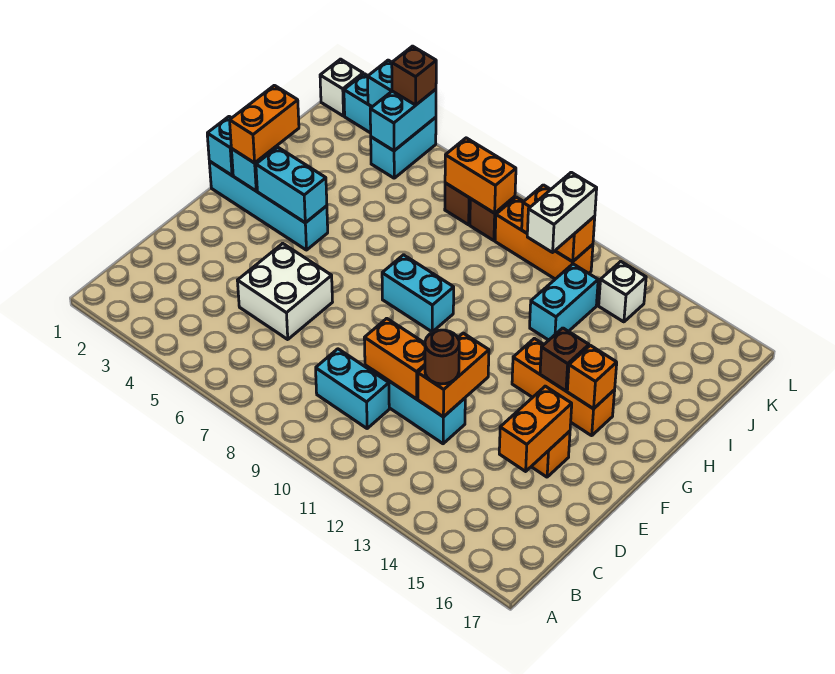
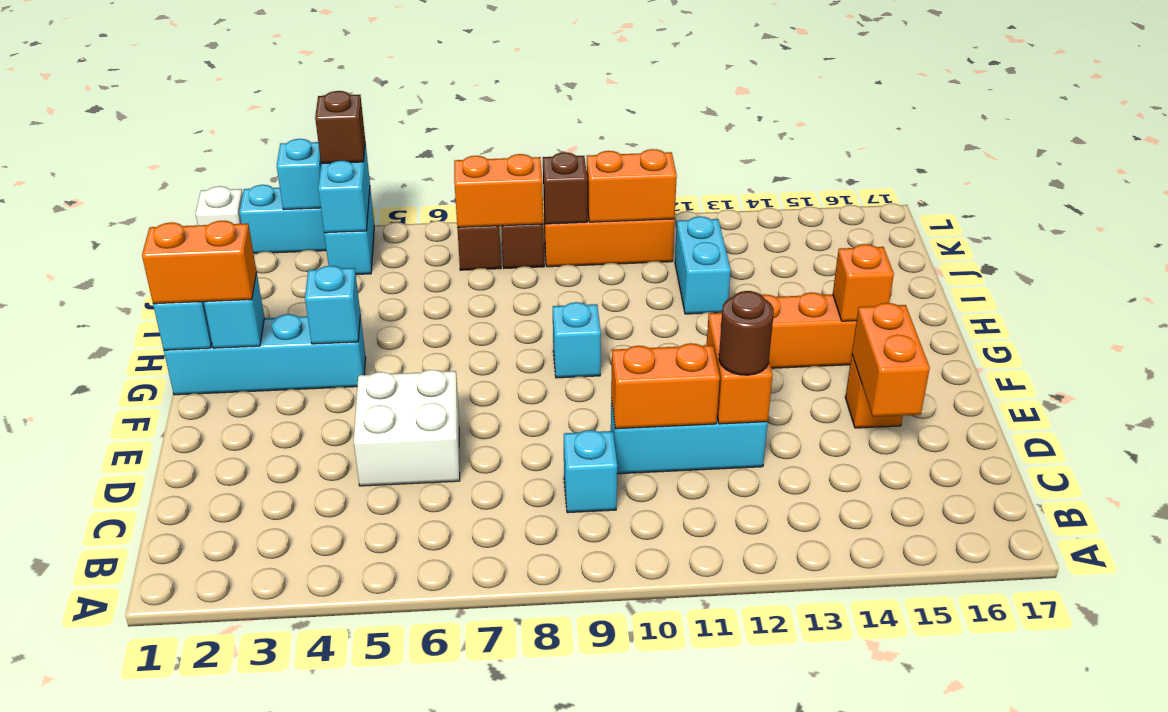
cyan brick C9:C10 level 1 -> cyan brick C9 level 1
orange brick G2:H2 level 3 -> orange brick G1:G2 level 3
cyan brick G3:G4 level 2 -> cyan brick G4 level 2
cyan brick G8:G9 level 1 -> cyan brick G9 level 1
brown brick G14 level 2 -> brown brick K9 level 2
white brick J11:K11 level 3 -> none
white brick K13 level 1 -> none

